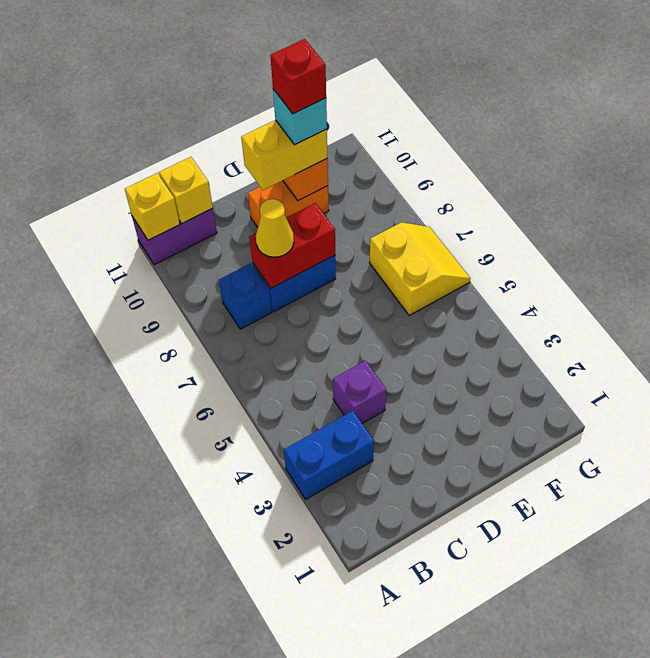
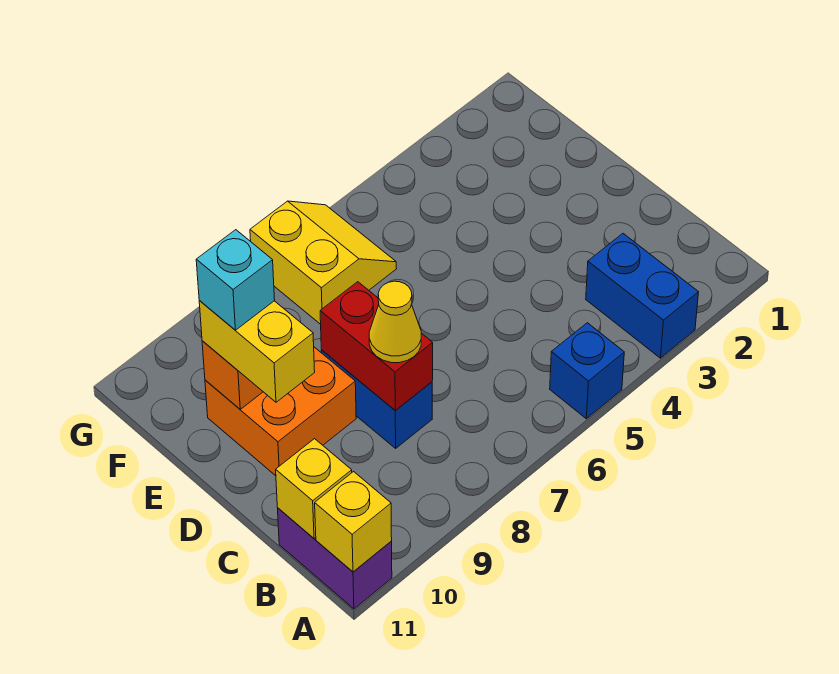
blue brick B8 level 1 -> blue brick A5 level 1
purple brick C4 level 1 -> none
orange brick D10:E10 level 1 -> orange brick D9:E10 level 1
red brick E10 level 5 -> none
yellow slope F6:G7 level 1 top F -> yellow slope F6:G7 level 1 top 7

